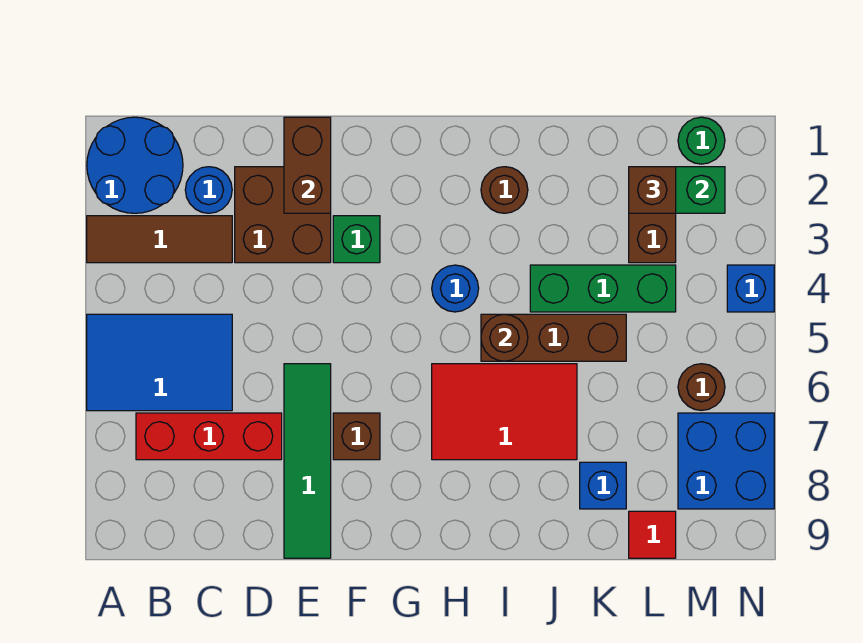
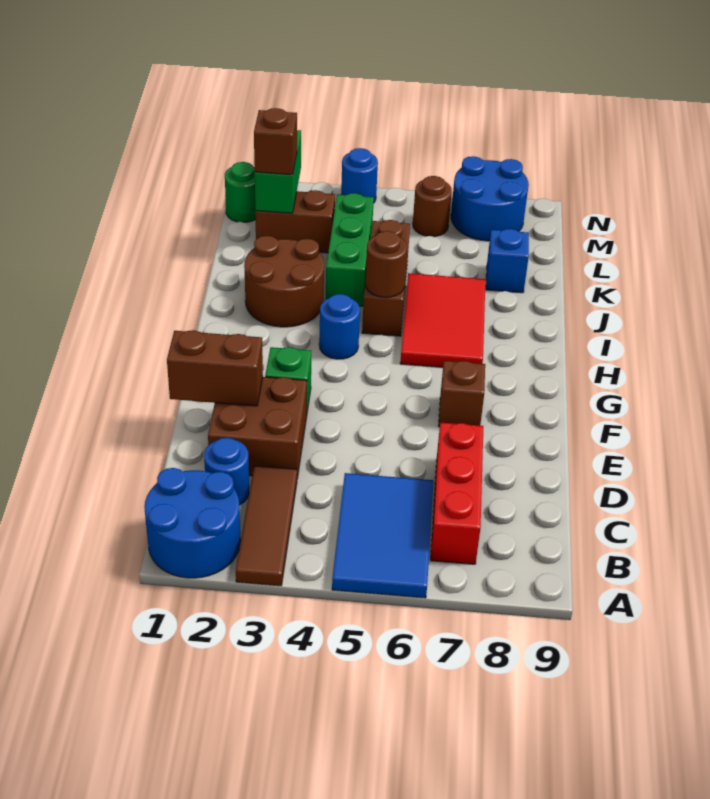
green tile E6:E9 level 1 -> none
brown round brick I2 level 1 -> brown round brick I2:J3 level 1
red tile L9 level 1 -> none
blue brick M7:N8 level 1 -> blue round brick M7:N8 level 1
blue brick N4 level 1 -> blue round brick N4 level 1

